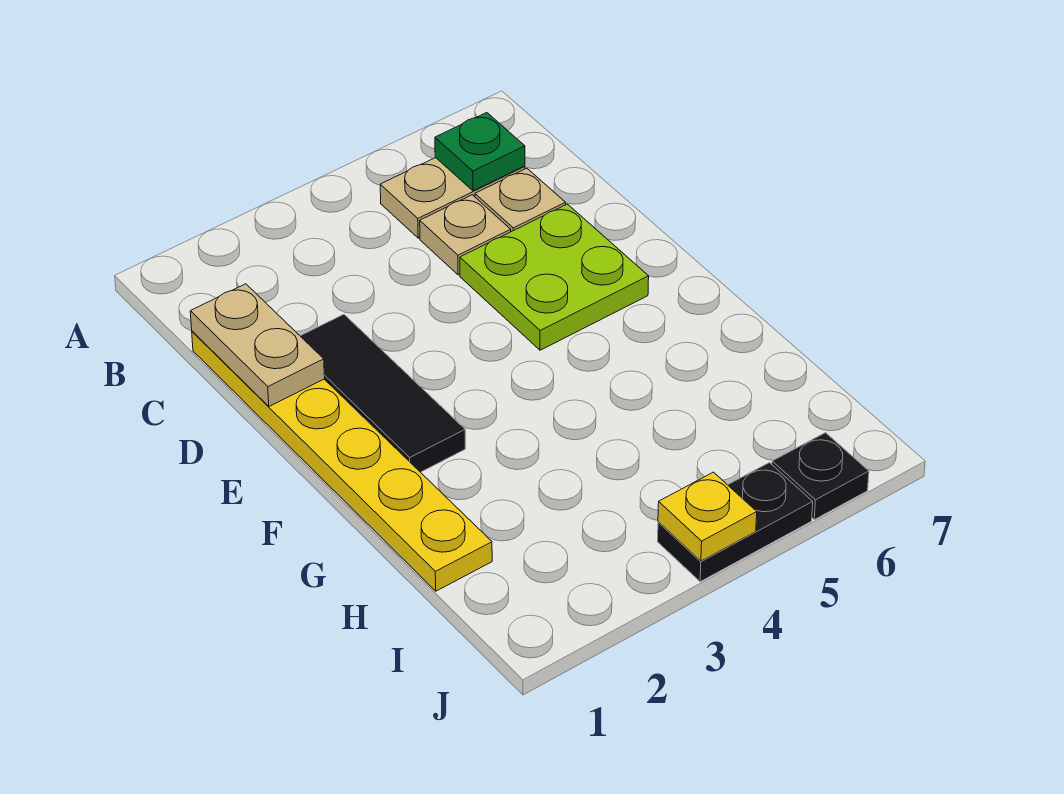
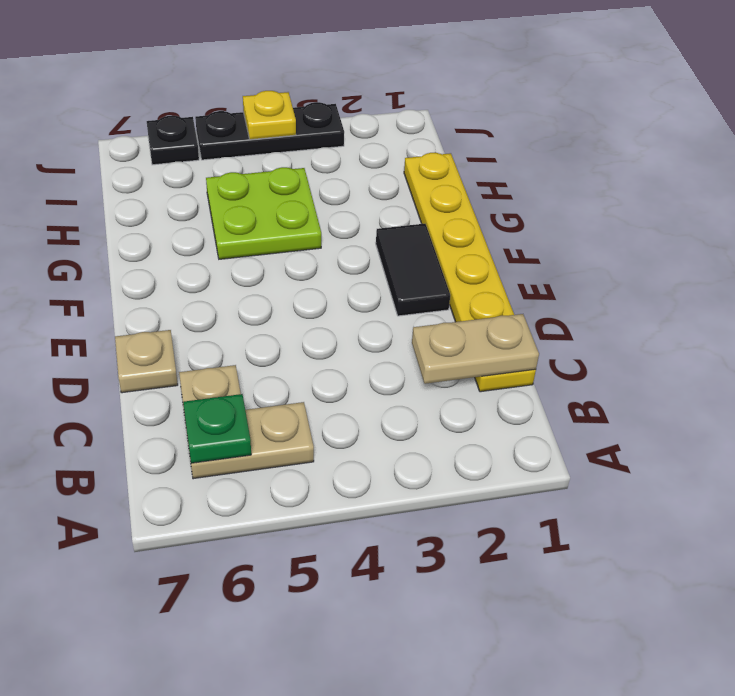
tan plate C1:D1 level 2 -> tan plate C1:C2 level 2
tan plate C5 level 1 -> tan plate D7 level 1
black tile D2:F2 level 1 -> black tile E2:F2 level 1
lime plate D5:E6 level 1 -> lime plate G4:H5 level 1
black plate J4:J5 level 1 -> black plate J3:J5 level 1

